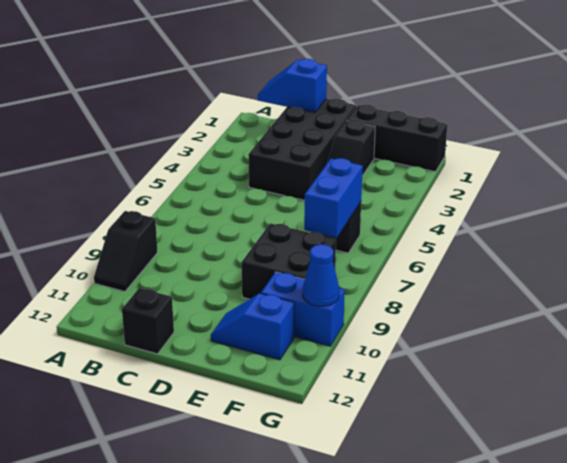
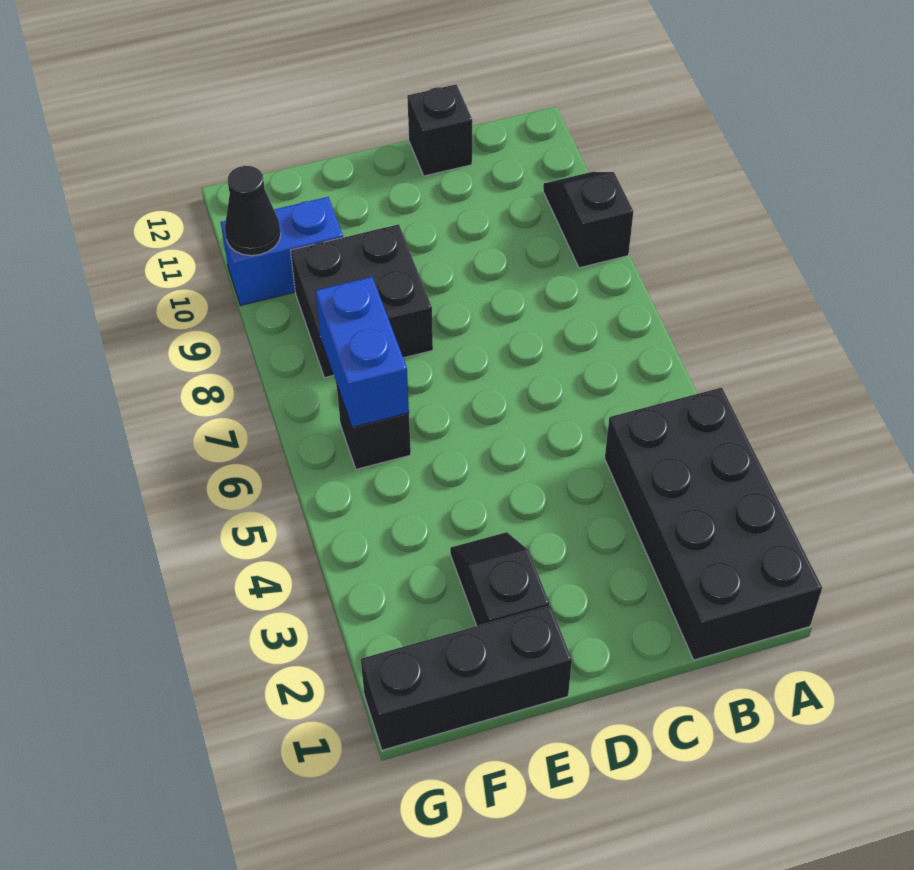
blue slope B1:C1 level 2 top C -> none
black brick C1:D4 level 1 -> black brick A1:B4 level 1
blue slope E11:F11 level 1 top F -> none
blue cone G10 level 2 -> black cone G10 level 2

